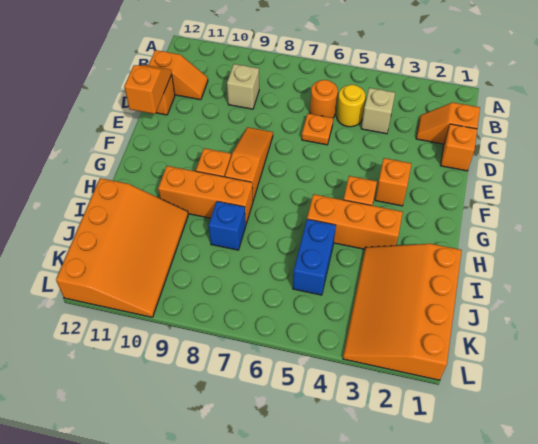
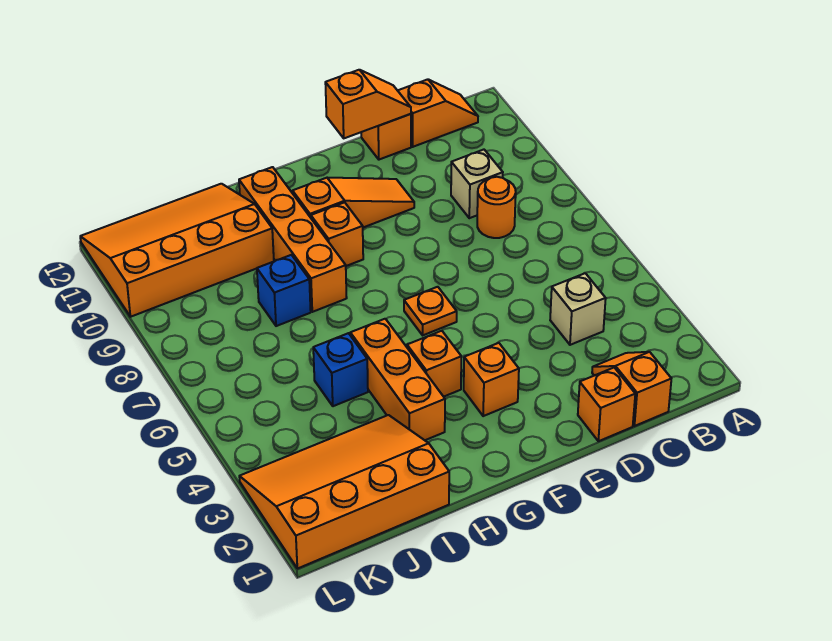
yellow round brick C5 level 1 -> none
orange round brick C6 level 1 -> orange round brick C8 level 1
orange slope C11:C12 level 1 top 12 -> orange slope B12:C12 level 1 top C
orange plate D6 level 1 -> orange plate F6 level 1
orange slope E8:G8 level 1 top G -> orange slope E10:G10 level 1 top G
orange brick H8:H10 level 1 -> orange brick H8:H11 level 1
blue brick I5:J5 level 1 -> blue brick I5 level 1
orange slope I10:L12 level 1 top 12 -> orange slope I10:L12 level 1 top 10

